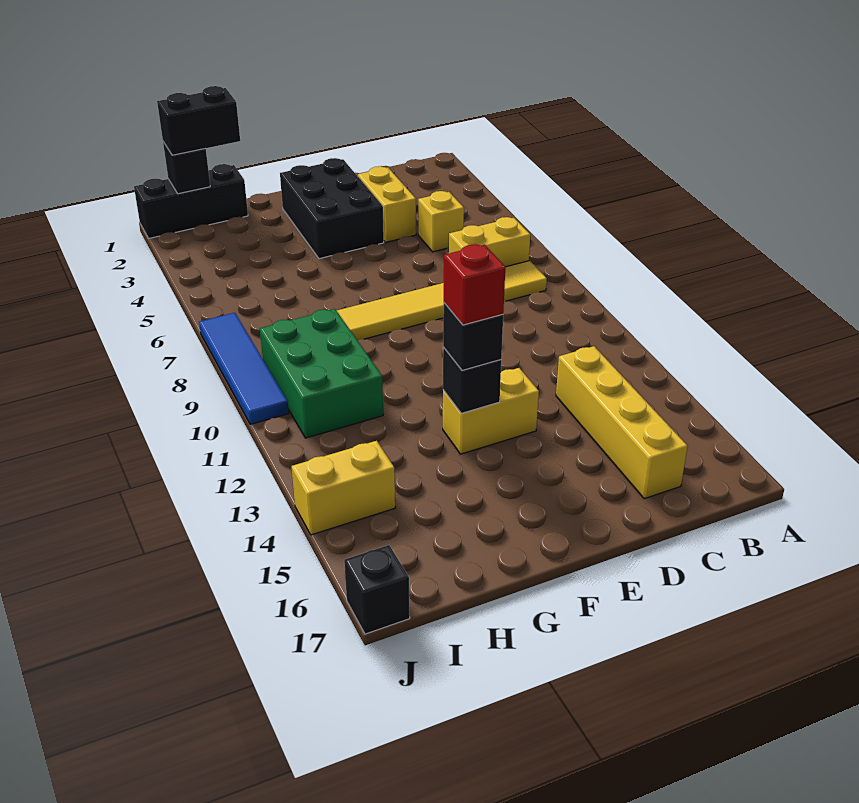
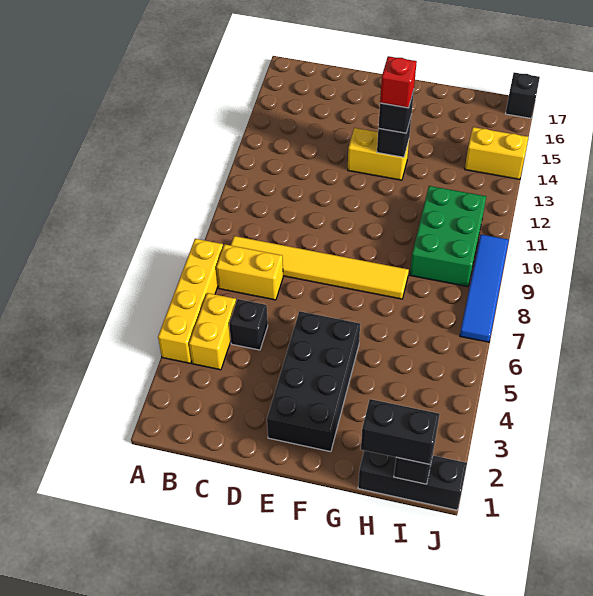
yellow brick C5 level 1 -> black brick C5 level 1
yellow brick C13:C16 level 1 -> yellow brick A4:A7 level 1
yellow brick D3:D4 level 1 -> yellow brick B4:B5 level 1
black brick E2:F4 level 1 -> black brick E2:F5 level 1

